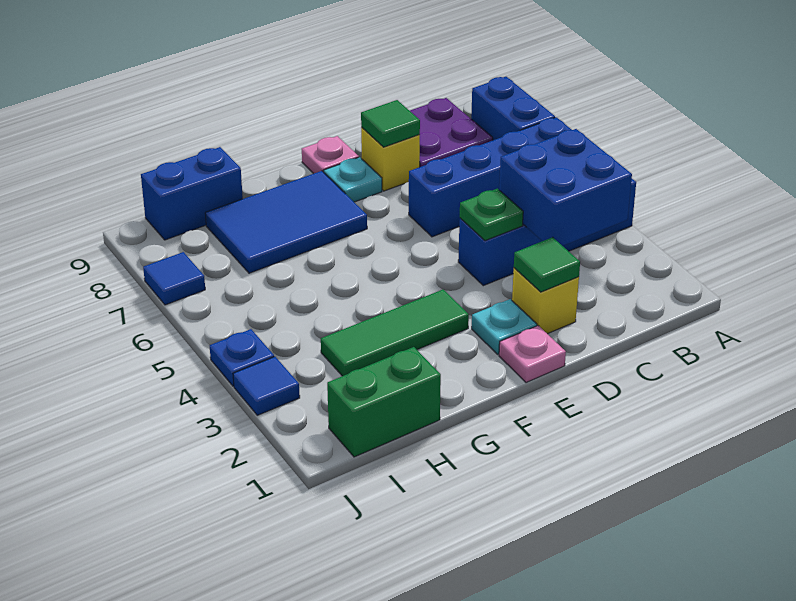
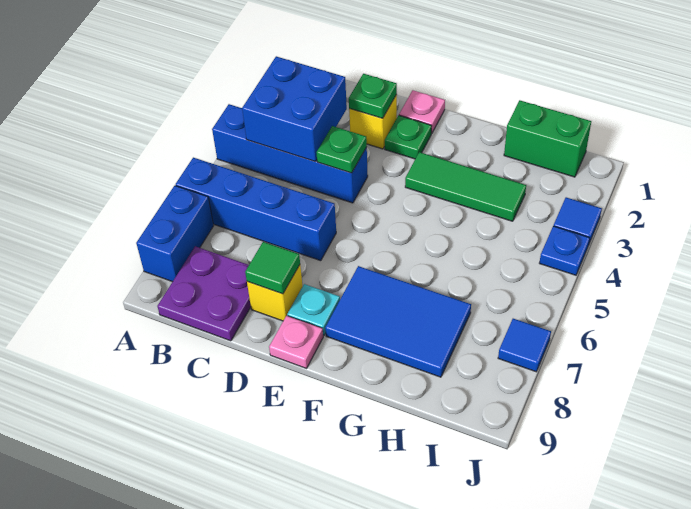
green tile D2 level 2 -> green plate D2 level 2
cyan plate E2 level 1 -> green plate E2 level 1
blue brick H9:I9 level 1 -> none

